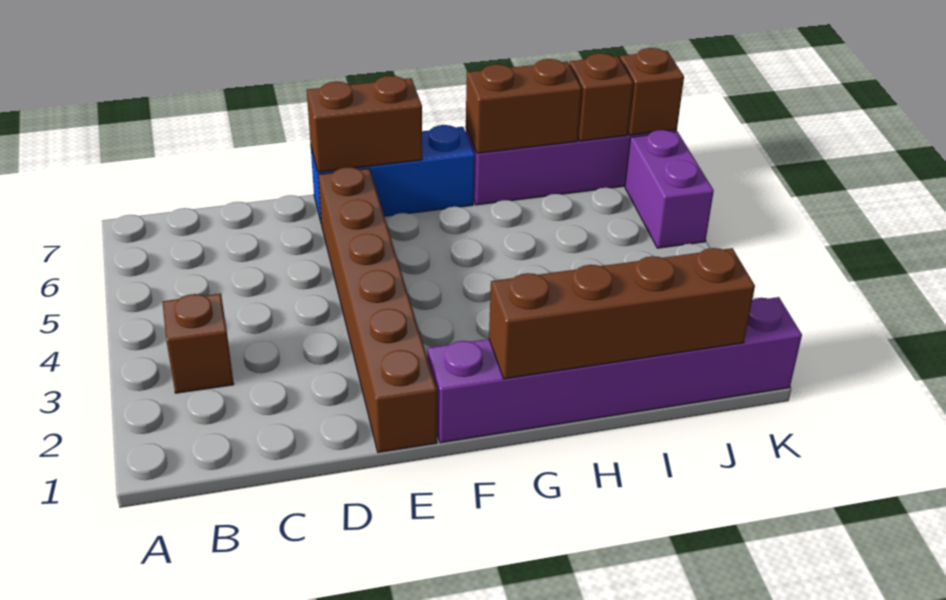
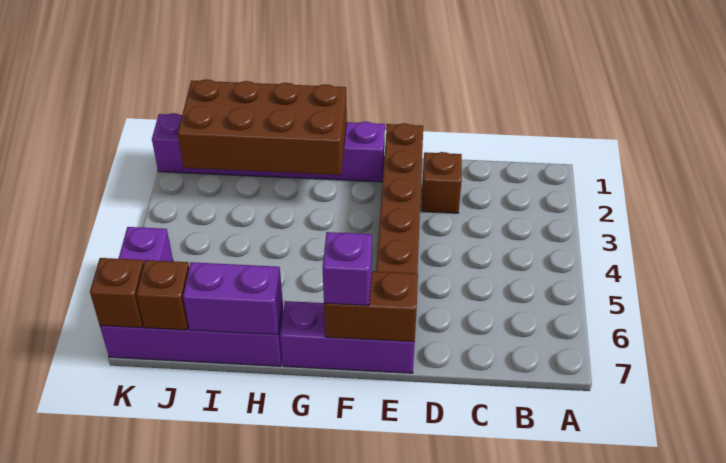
brown brick B3 level 1 -> brown brick D2 level 1
blue brick E7:G7 level 1 -> purple brick E7:G7 level 1
none -> purple brick F7 level 3
brown brick G1:J1 level 2 -> brown brick G1:J2 level 2
brown brick H7:I7 level 2 -> purple brick H7:I7 level 2

